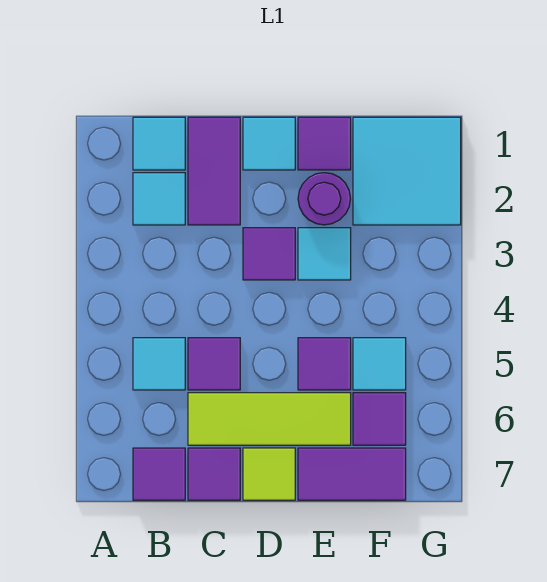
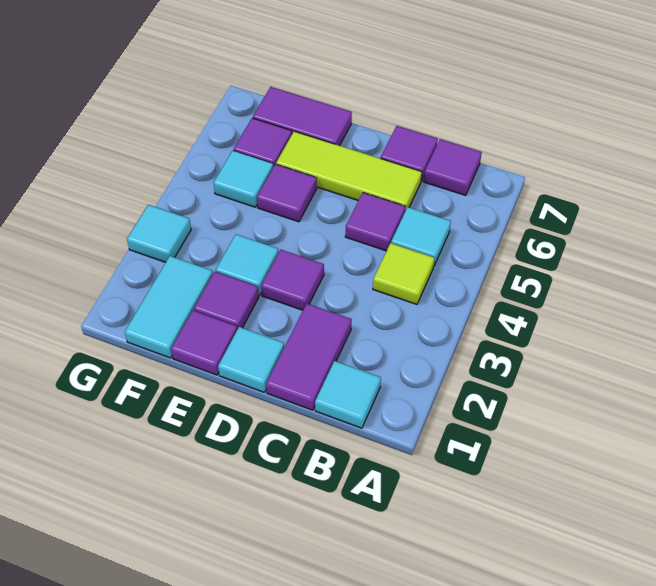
cyan tile B2 level 1 -> cyan tile G3 level 1
lime tile D7 level 1 -> lime tile B4 level 1
purple round brick E2 level 1 -> purple tile E2 level 1
cyan tile F1:G2 level 1 -> cyan tile F1:F2 level 1

